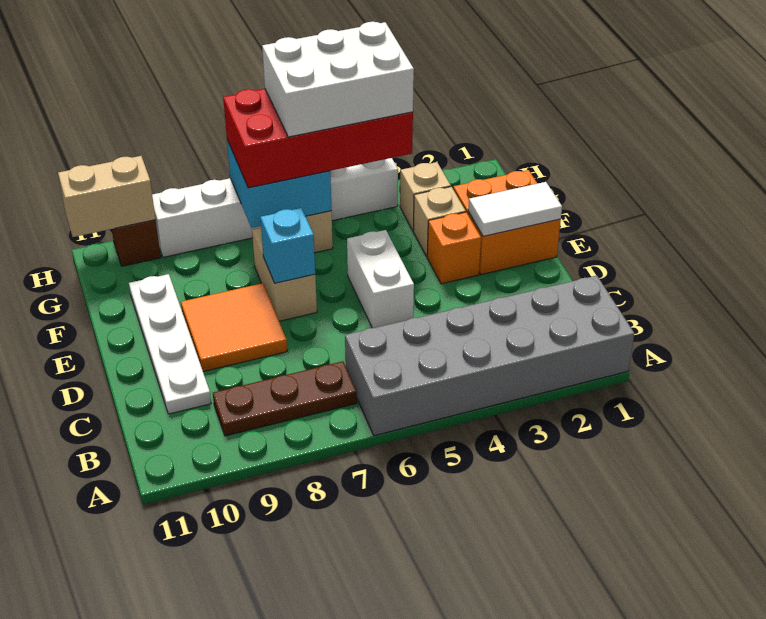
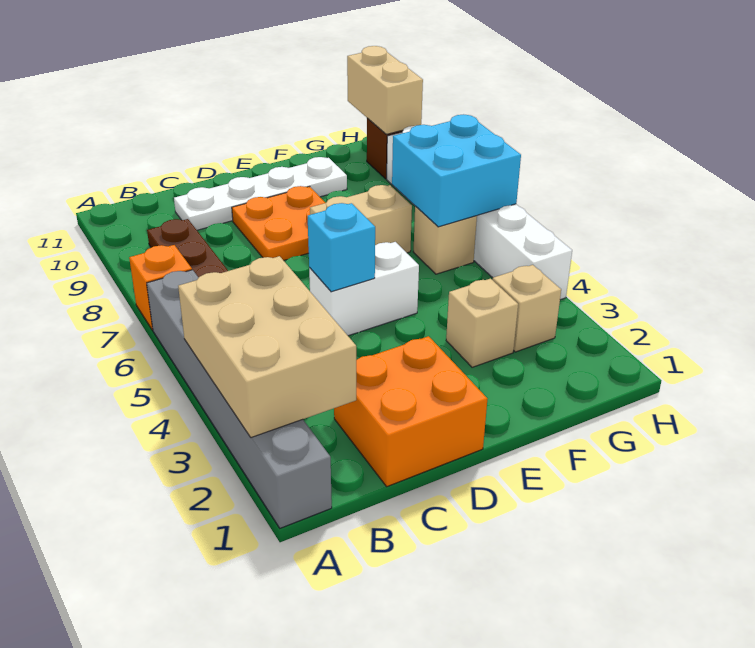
grey brick A1:B6 level 1 -> grey brick A1:A6 level 1
none -> tan brick A2:B4 level 2
orange tile D8:E9 level 1 -> orange plate D8:E9 level 1
orange brick E1:F2 level 1 -> orange brick C1:D2 level 1
white tile E1:E2 level 2 -> none
orange brick E3 level 1 -> orange brick A7 level 1
cyan brick E7 level 2 -> cyan brick D5 level 2
red brick G4:H7 level 3 -> none
white brick G4:H6 level 4 -> none

